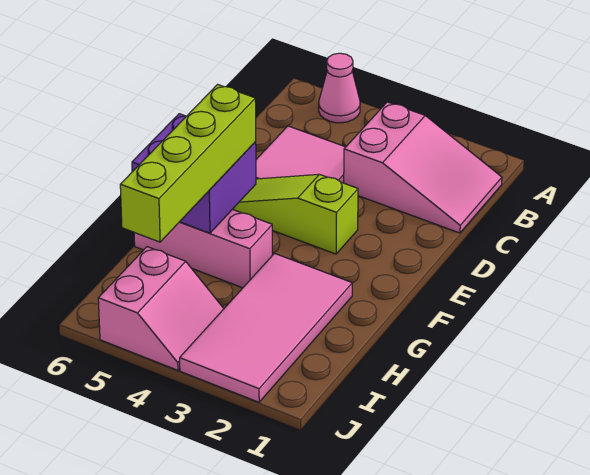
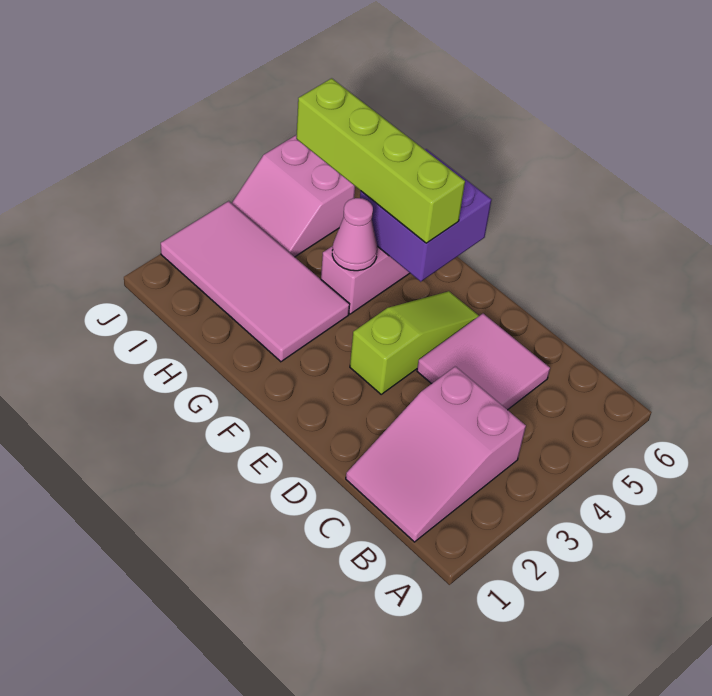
pink cone A5 level 1 -> pink cone G4 level 2

